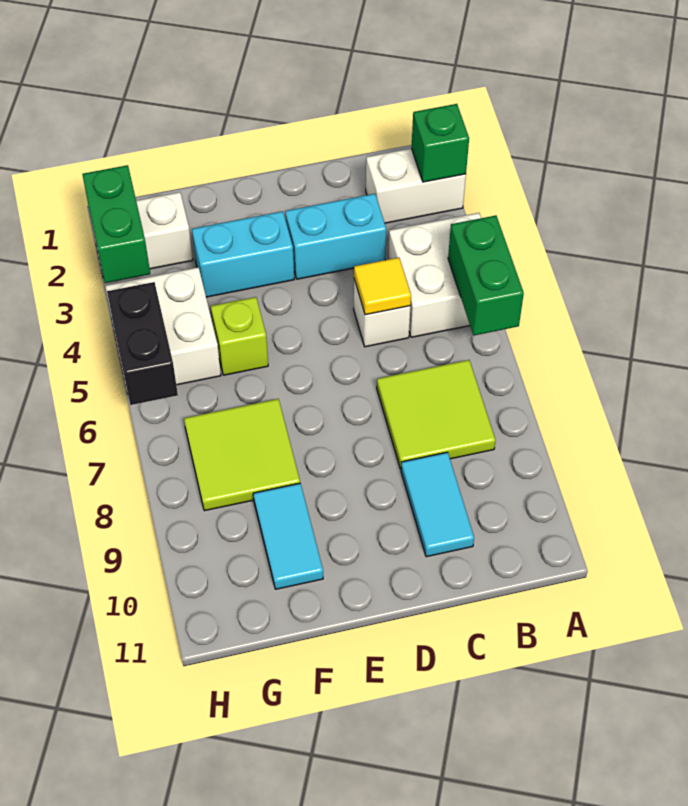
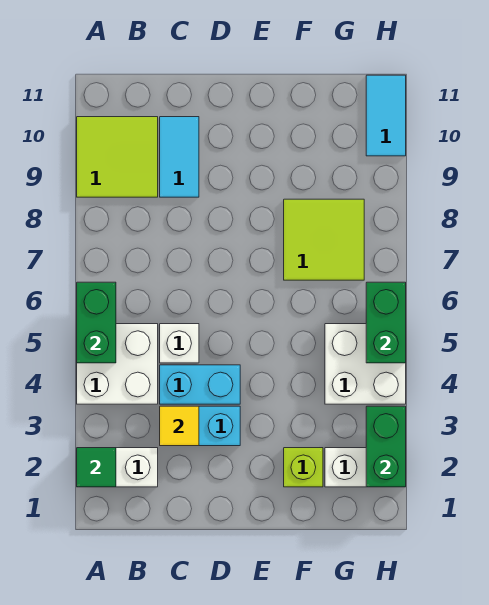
green brick A2 level 2 -> green tile A2 level 2
lime tile B7:C8 level 1 -> lime tile A9:B10 level 1
yellow tile C5 level 2 -> yellow tile C3 level 2
cyan brick E3:F3 level 1 -> cyan brick C4:D4 level 1
lime brick F5 level 1 -> lime brick F2 level 1
cyan tile F9:F10 level 1 -> cyan tile H10:H11 level 1
black brick H5:H6 level 2 -> green brick H5:H6 level 2

